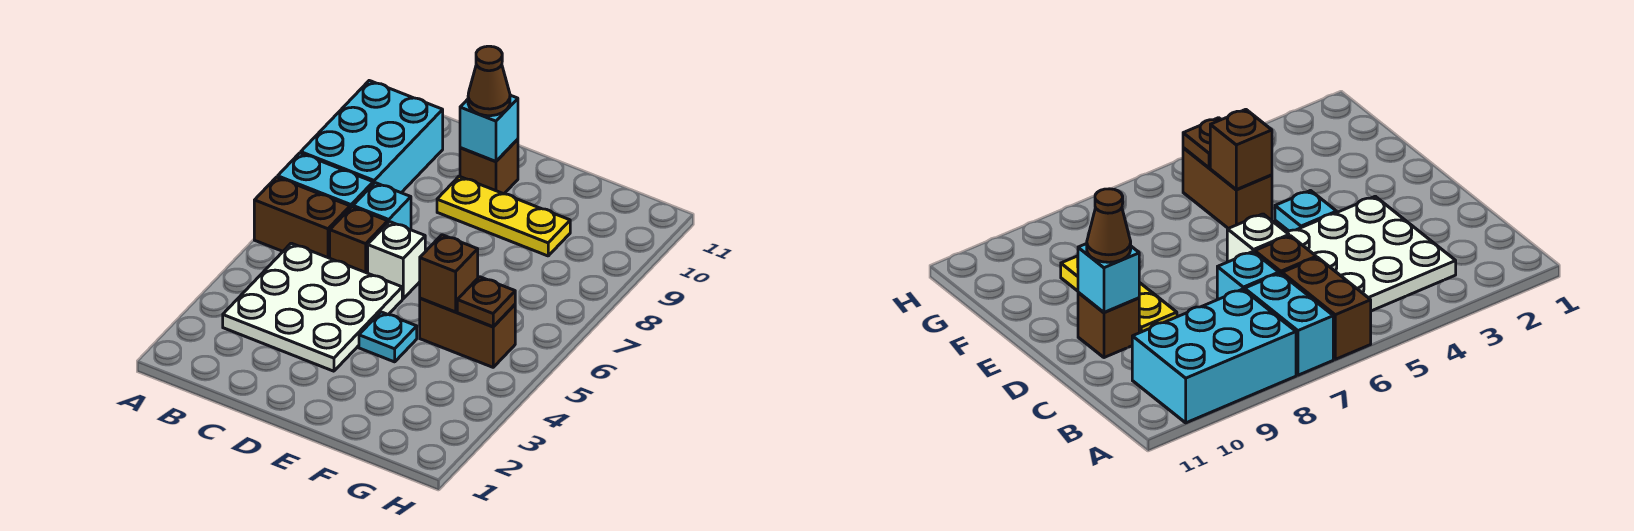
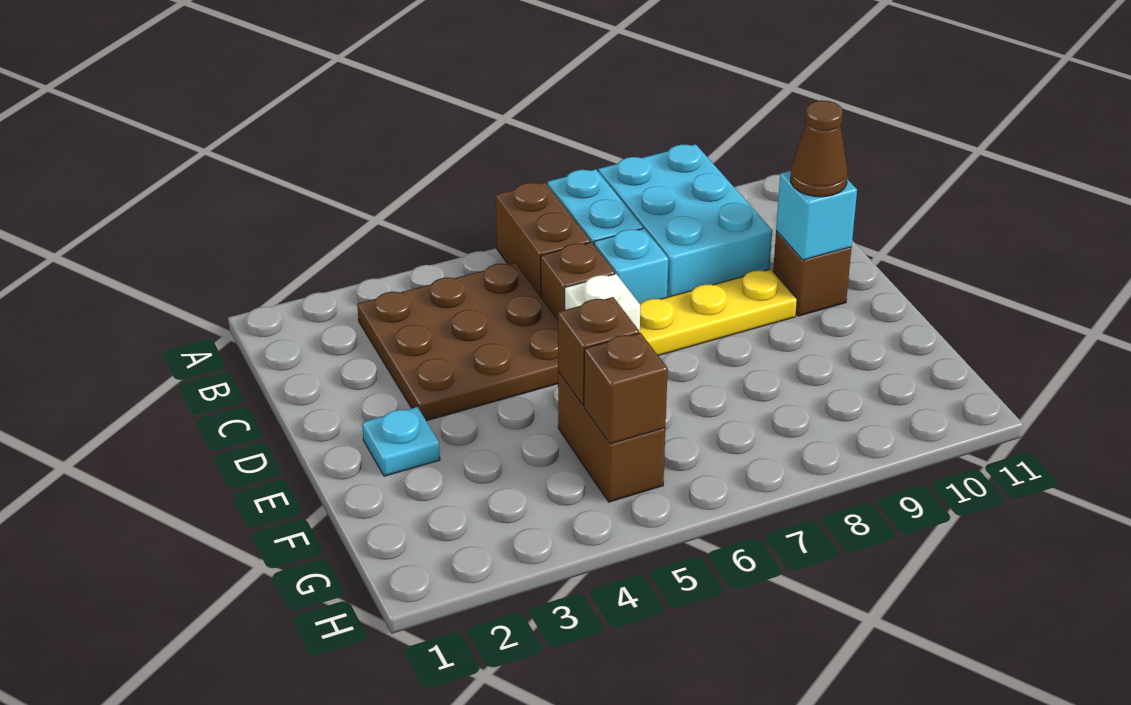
cyan brick A8:B10 level 1 -> cyan brick A8:C9 level 1
white plate B3:D5 level 1 -> brown plate B3:D5 level 1
yellow plate D9:F9 level 1 -> yellow plate D7:D9 level 1
cyan plate E4 level 1 -> cyan plate E2 level 1
brown plate G5 level 2 -> brown brick G5 level 2

